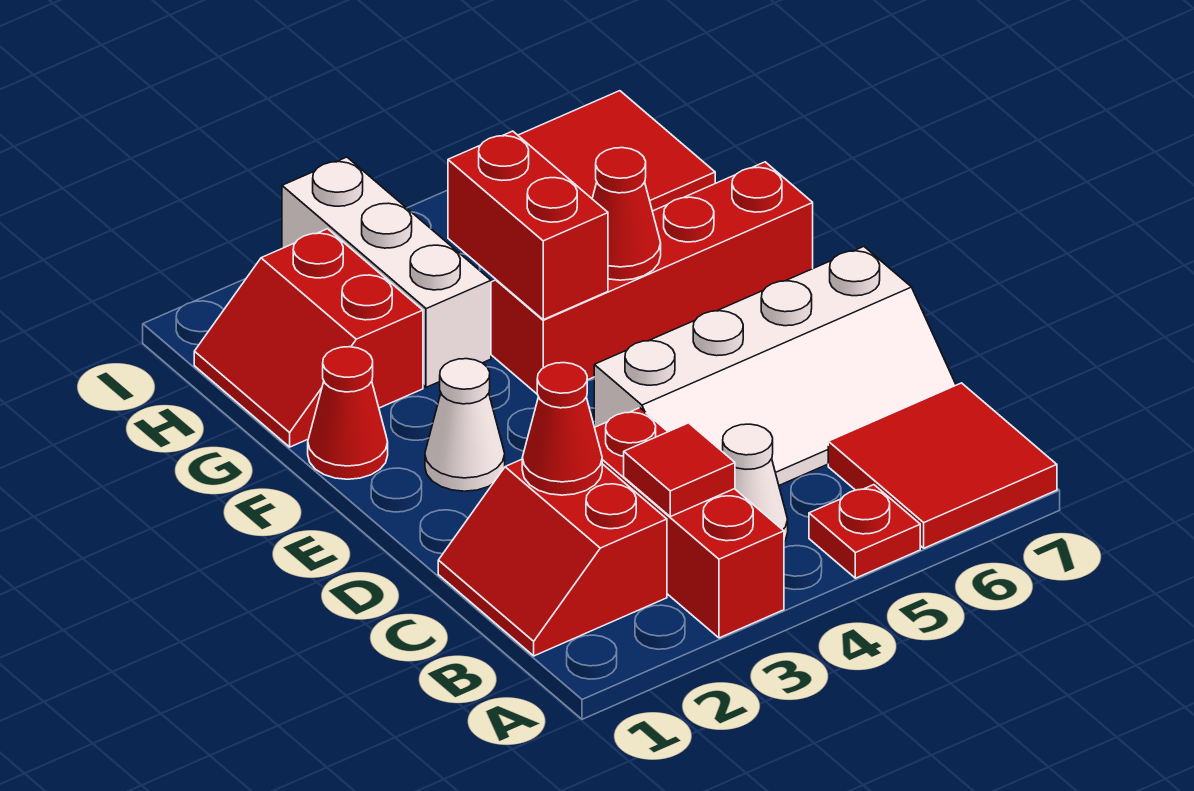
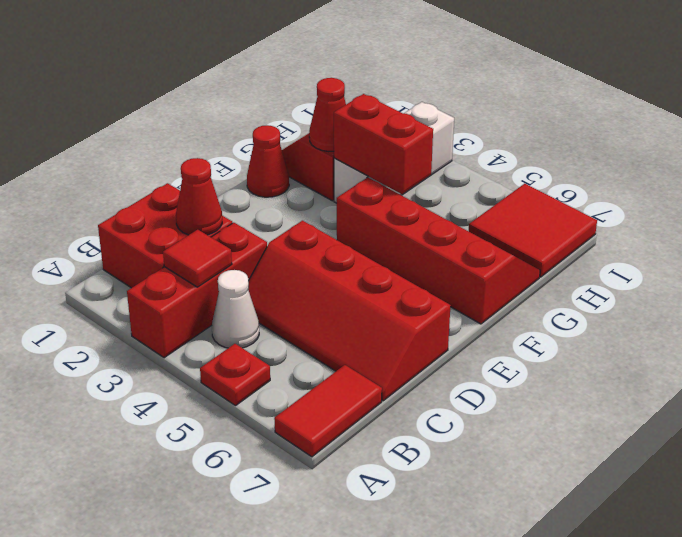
red tile A6:B7 level 1 -> red tile A7:B7 level 1
red slope B1:C2 level 1 top 2 -> red brick B1:C2 level 1
white slope C4:D7 level 1 top D -> red slope C4:D7 level 1 top D
white cone E2 level 1 -> none
red brick F4:G4 level 2 -> red brick G3:G4 level 2
red cone F5 level 2 -> red cone G2 level 2

